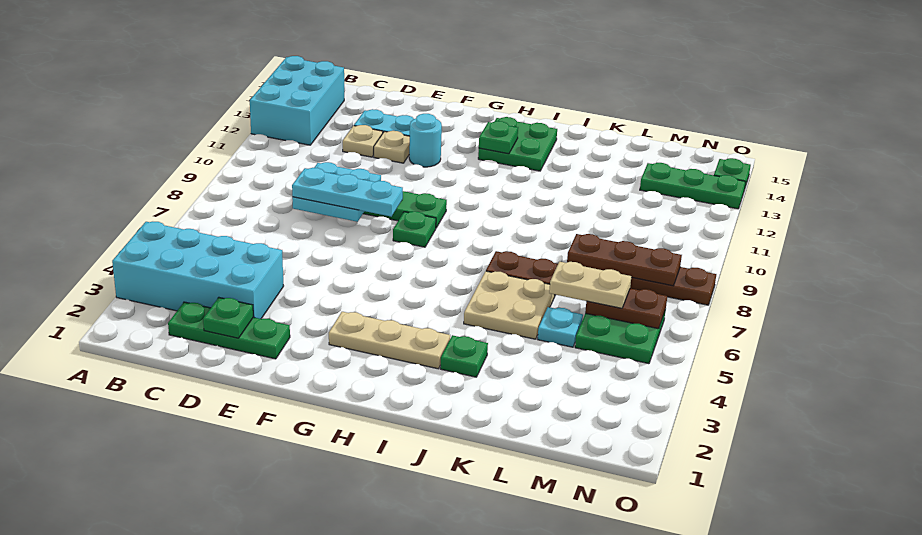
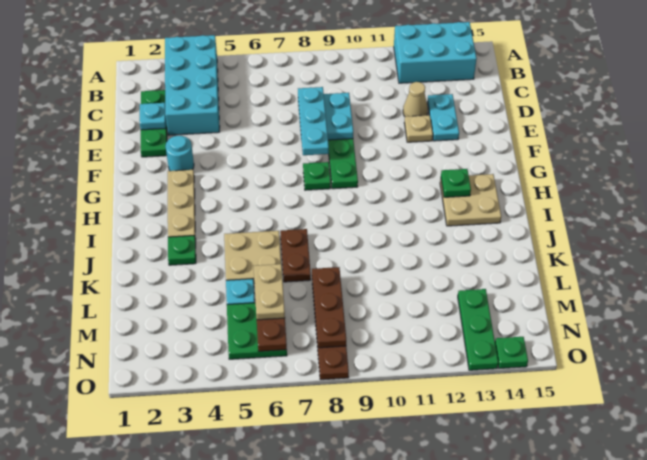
green plate D2 level 2 -> cyan plate D2 level 2
tan plate D12 level 1 -> tan cone D12 level 1
cyan round brick F12 level 1 -> cyan round brick F3 level 1
green plate H13:I14 level 1 -> tan plate H13:I14 level 1

